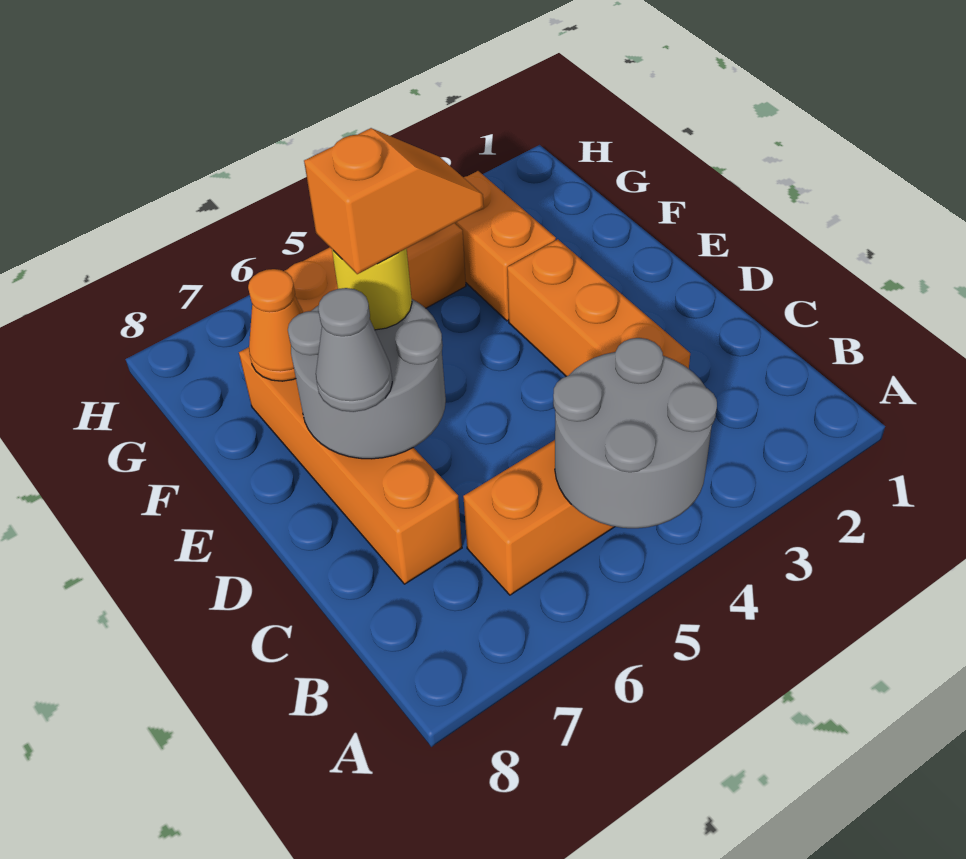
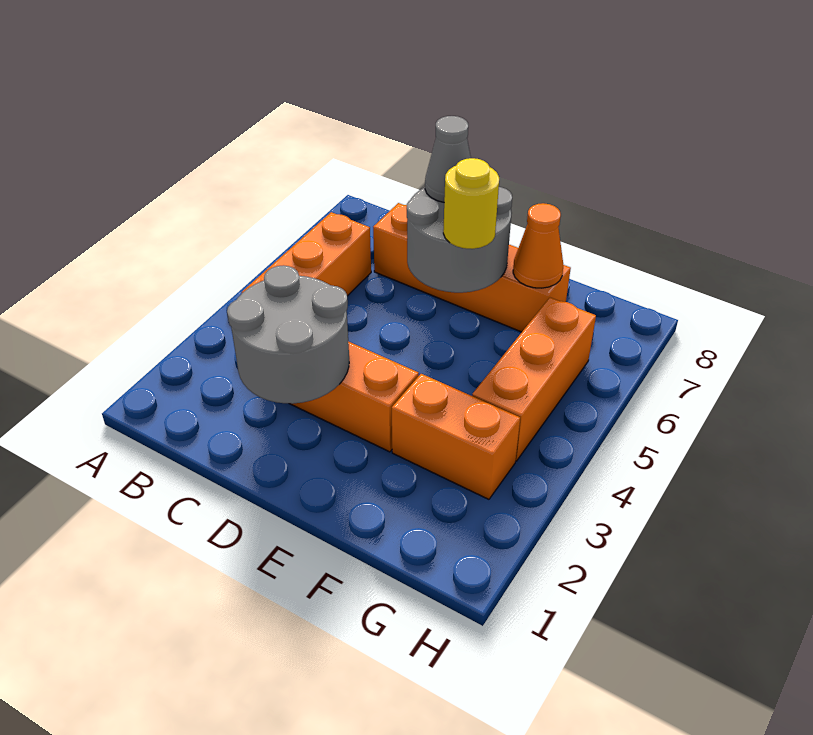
grey round brick A4:B5 level 2 -> grey round brick C2:D3 level 2
orange slope E5:E6 level 4 top 6 -> none

